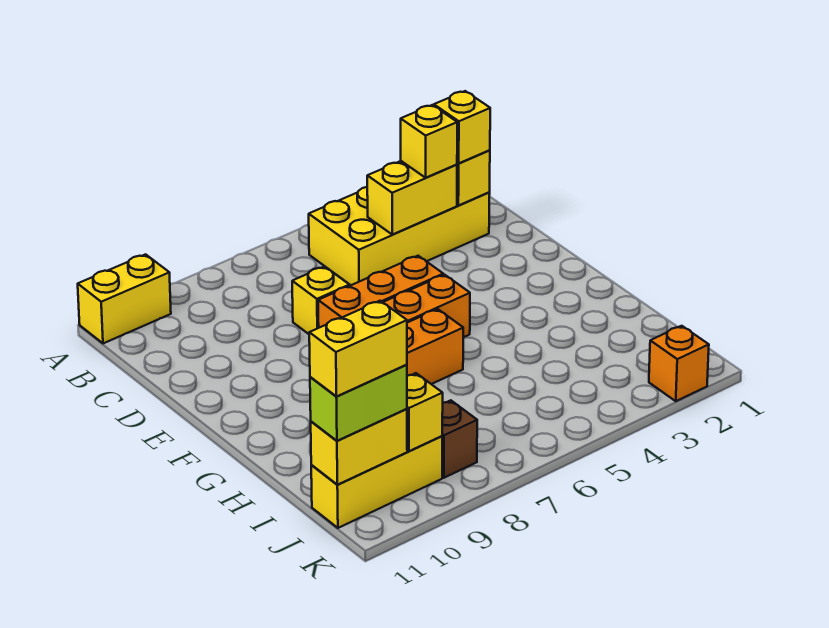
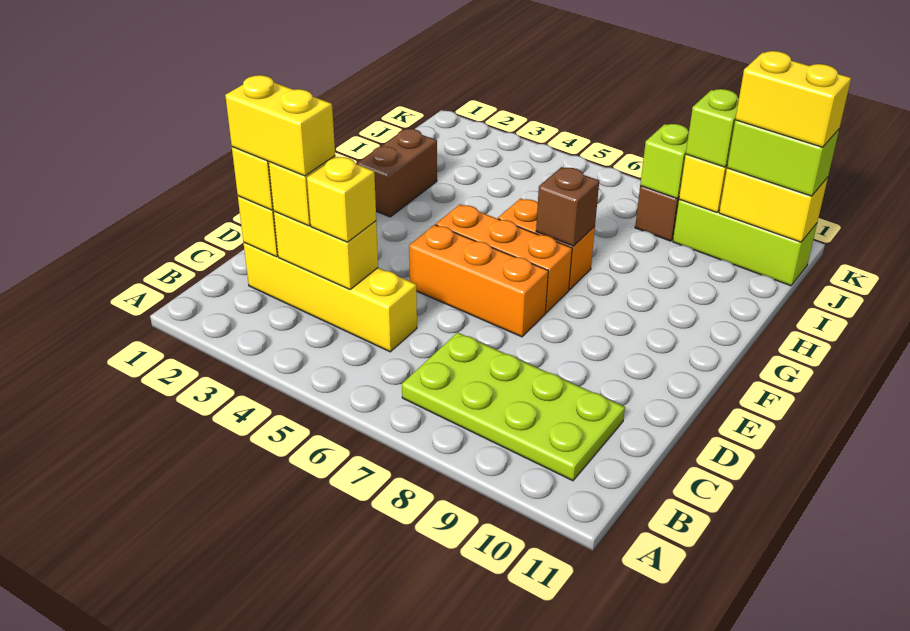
yellow brick A10:A11 level 1 -> yellow brick C2:C3 level 4
yellow brick B2:C5 level 1 -> yellow brick C2:C5 level 1
none -> lime plate B7:C10 level 1
yellow brick D7 level 1 -> yellow brick C4 level 3
none -> brown brick G2:H2 level 1
none -> brown brick G7 level 2
none -> lime brick J8 level 2
yellow brick J9:J11 level 1 -> lime brick J9:J11 level 1
none -> lime brick J9 level 3
orange brick K2 level 1 -> none

